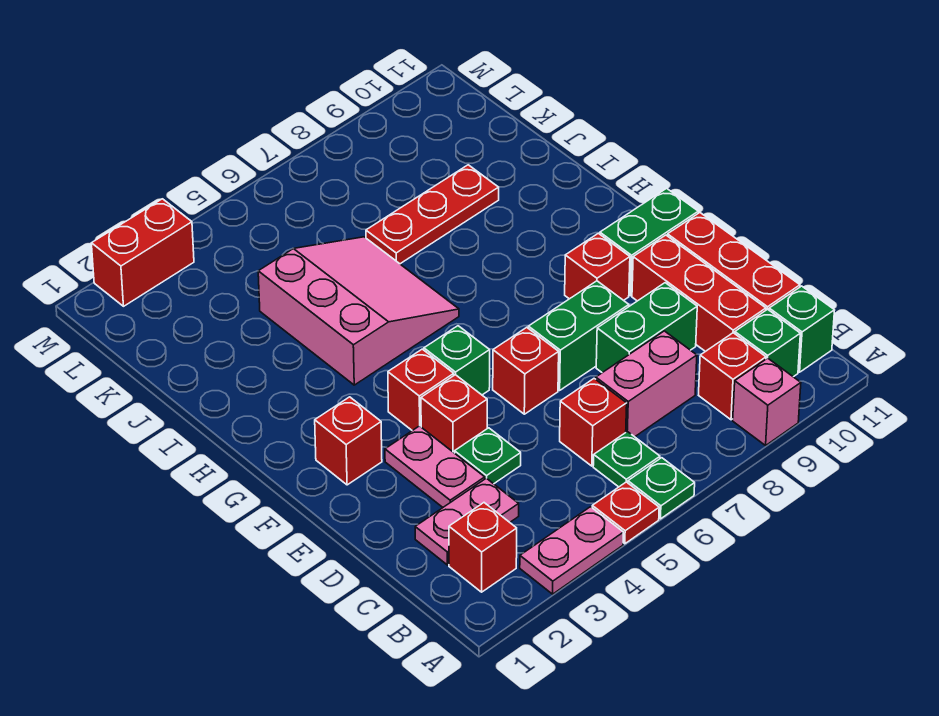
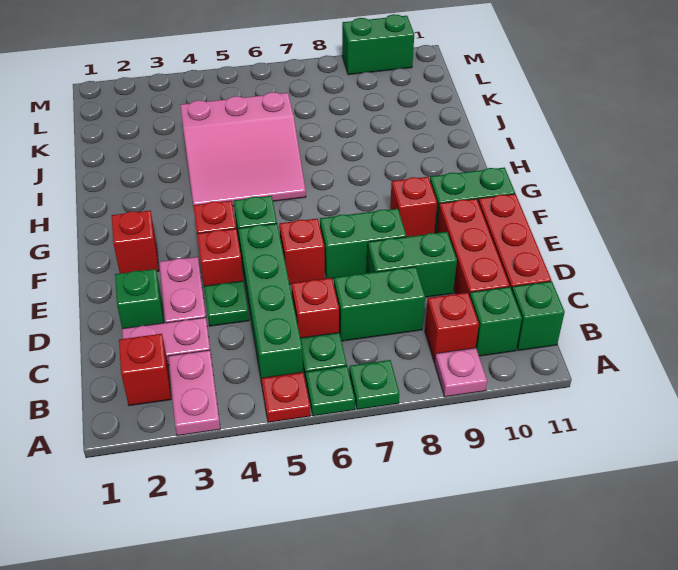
pink plate A3:A4 level 1 -> pink plate A3:B3 level 1
none -> green plate A7 level 1
pink brick A9 level 1 -> pink plate A9 level 1
none -> green brick B5:E5 level 1
pink brick C7:C8 level 1 -> green brick C7:C8 level 1
none -> green brick D2 level 1
pink slope H4:J6 level 1 top 4 -> pink slope H4:J6 level 1 top J
red plate J7:J9 level 1 -> none
red brick M2:M3 level 1 -> none
none -> green brick M9:M10 level 1

